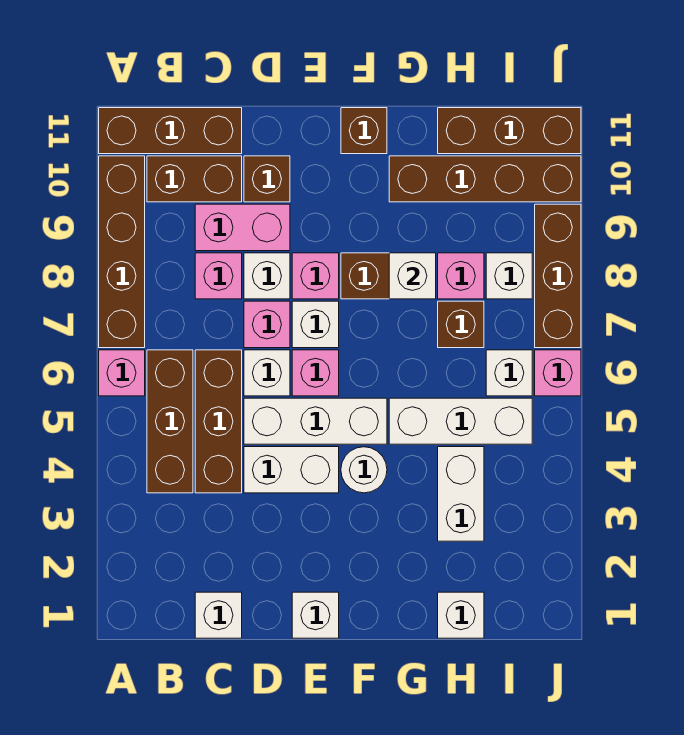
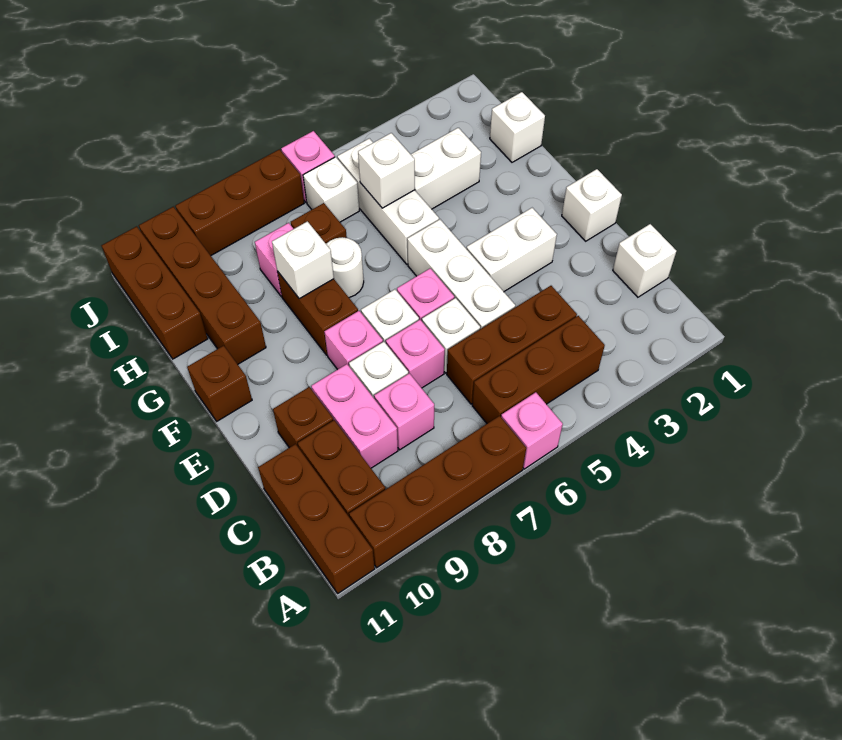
white brick D4:E4 level 1 -> white brick E3:E4 level 1
white round brick F4 level 1 -> white round brick G7 level 1
white brick I8 level 1 -> white brick H5 level 2

